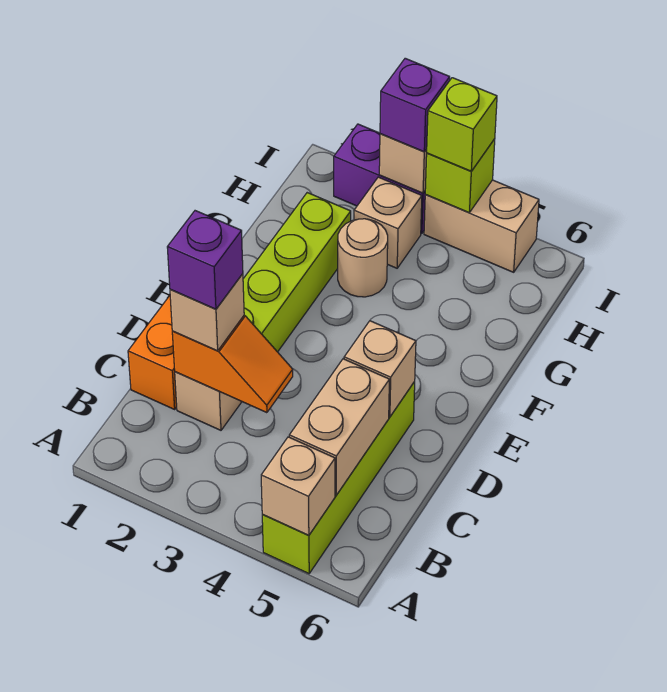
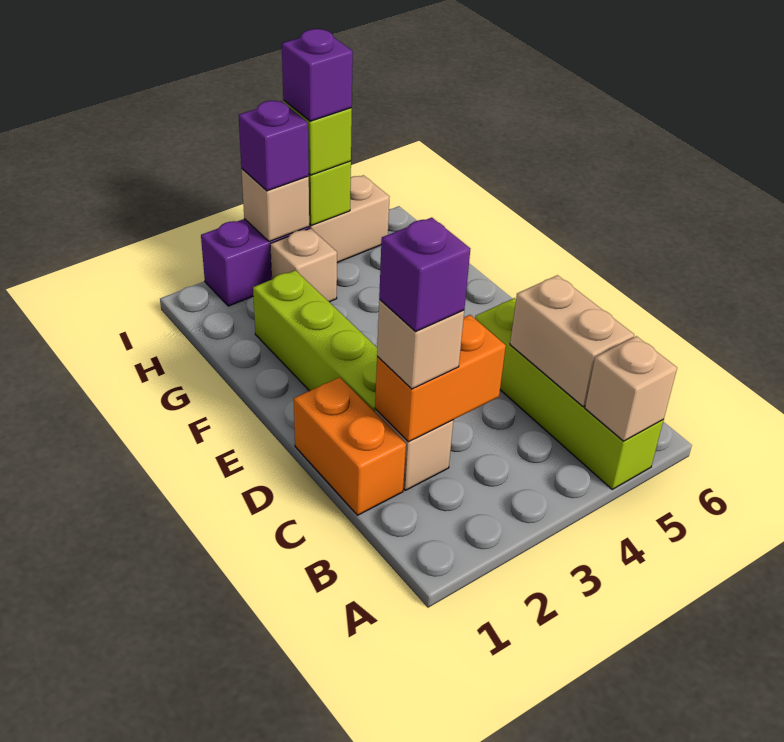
orange slope C2:C3 level 2 top 2 -> orange brick C2:C3 level 2
tan brick D5 level 2 -> none
tan round brick G3 level 1 -> none
none -> purple brick I4 level 4

